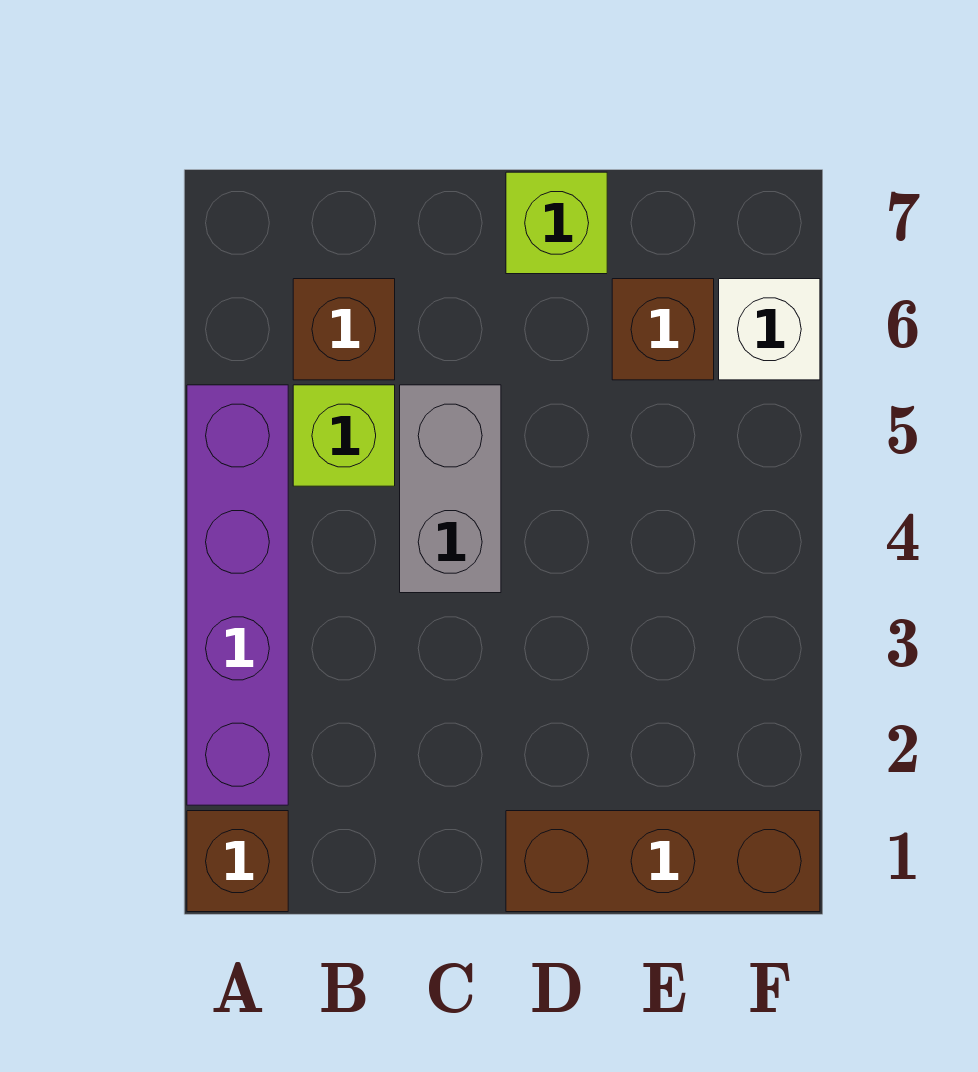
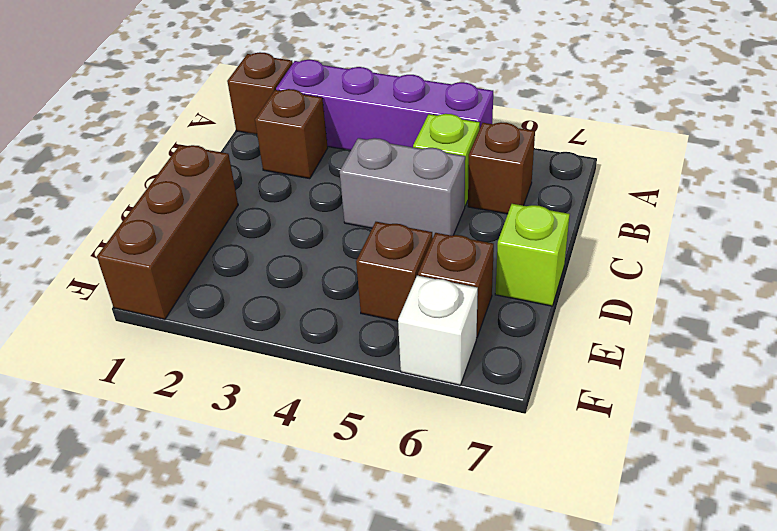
none -> brown brick B2 level 1
none -> brown brick E5 level 1

